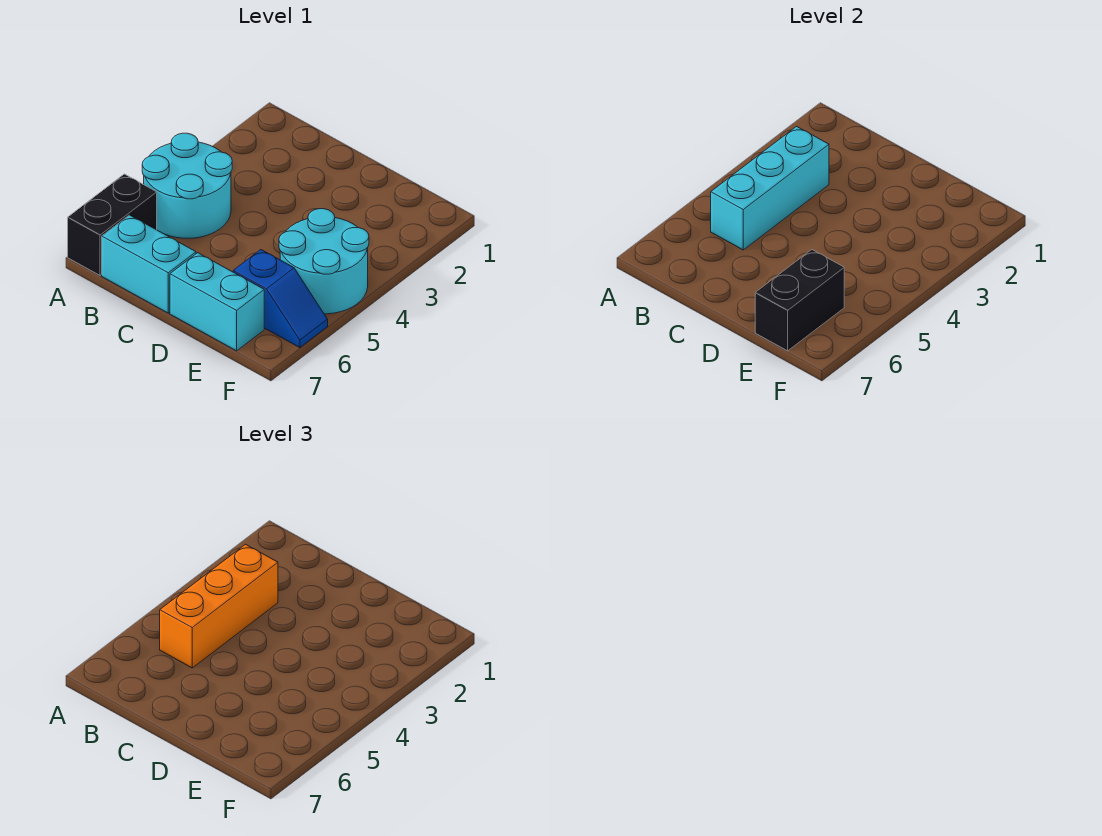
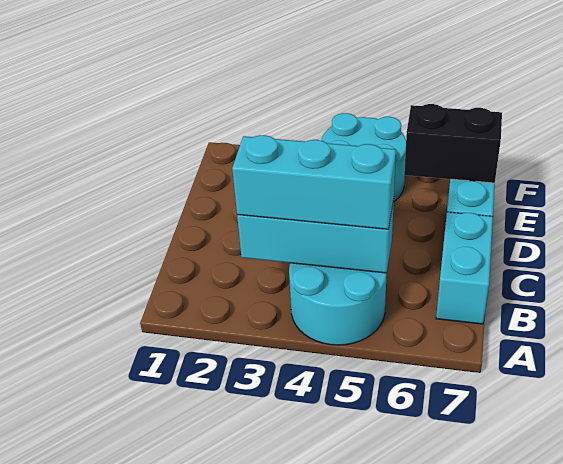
black brick A6:A7 level 1 -> none
orange brick B3:B5 level 3 -> cyan brick B3:B5 level 3
blue slope E6:F6 level 1 top E -> none

